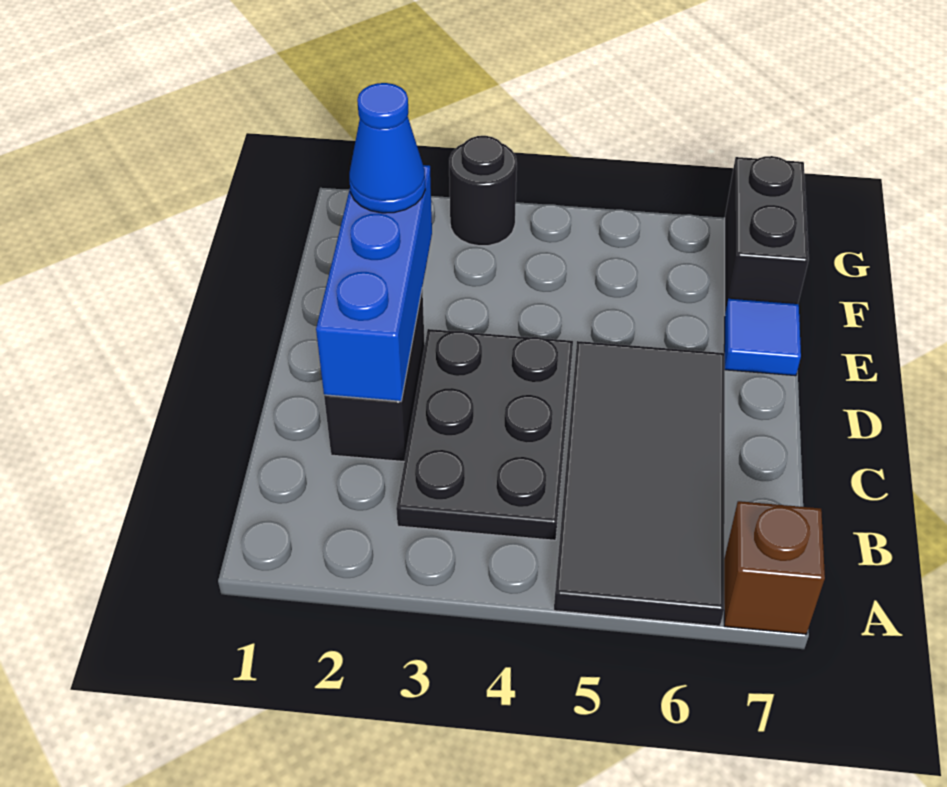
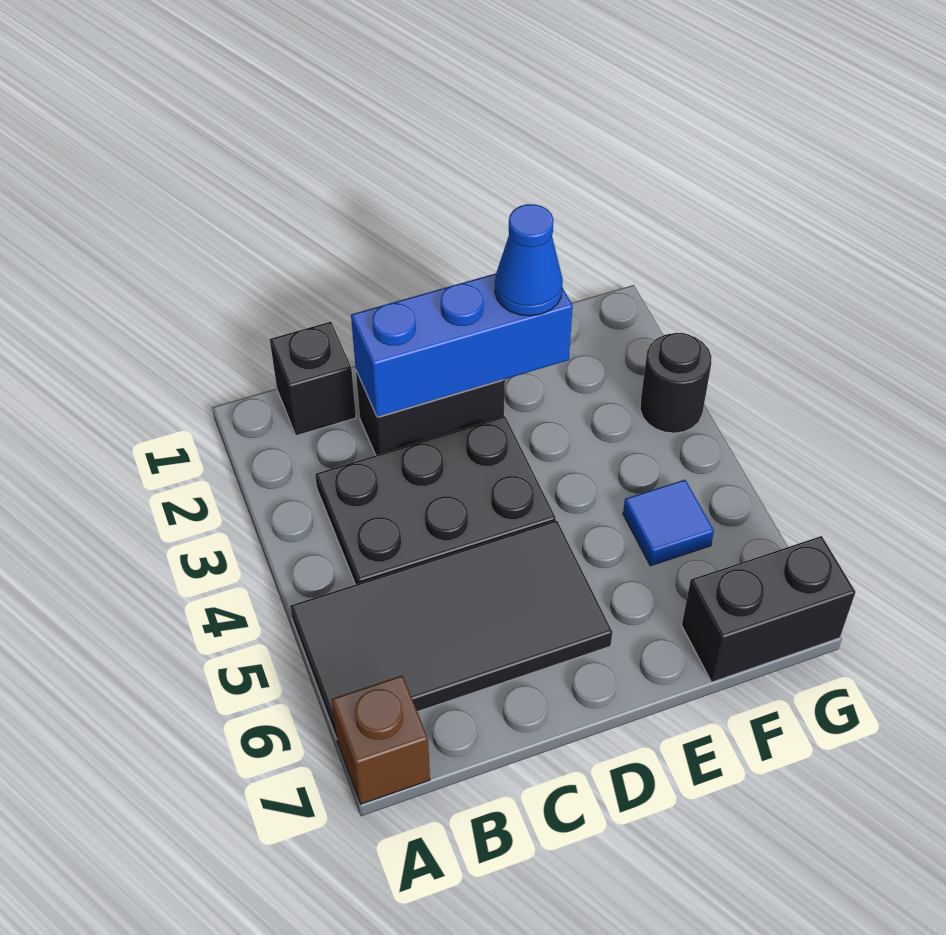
none -> black brick B1 level 1
blue tile E7 level 1 -> blue tile F5 level 1

